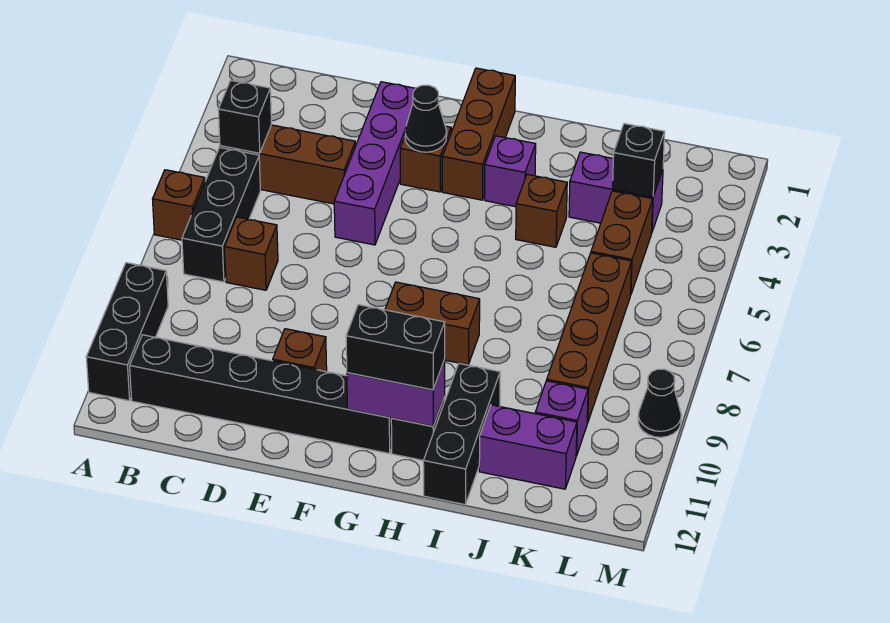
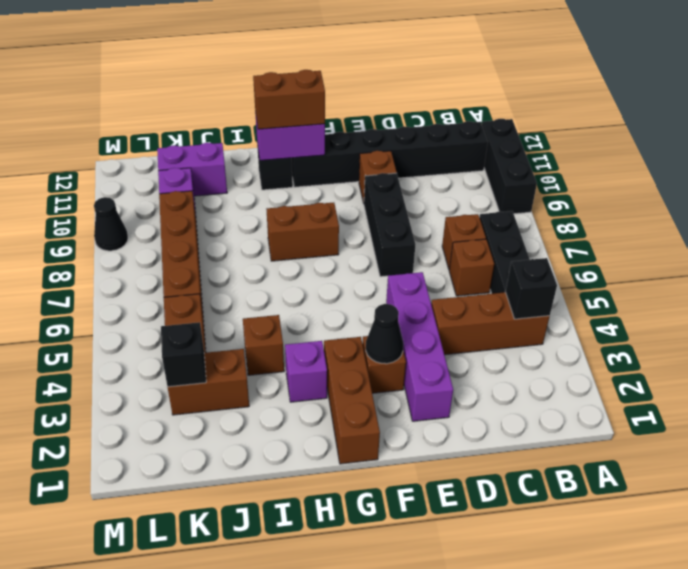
brown brick A6 level 1 -> brown brick C6 level 1
black brick G11:H11 level 3 -> brown brick G11:H11 level 3
black brick I10:I12 level 1 -> black brick E7:E9 level 1
purple brick J3:K3 level 1 -> brown brick J3:K3 level 1

